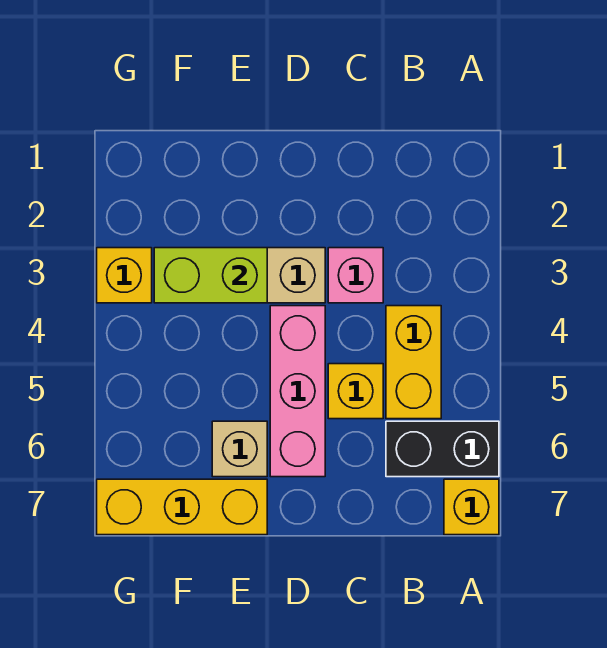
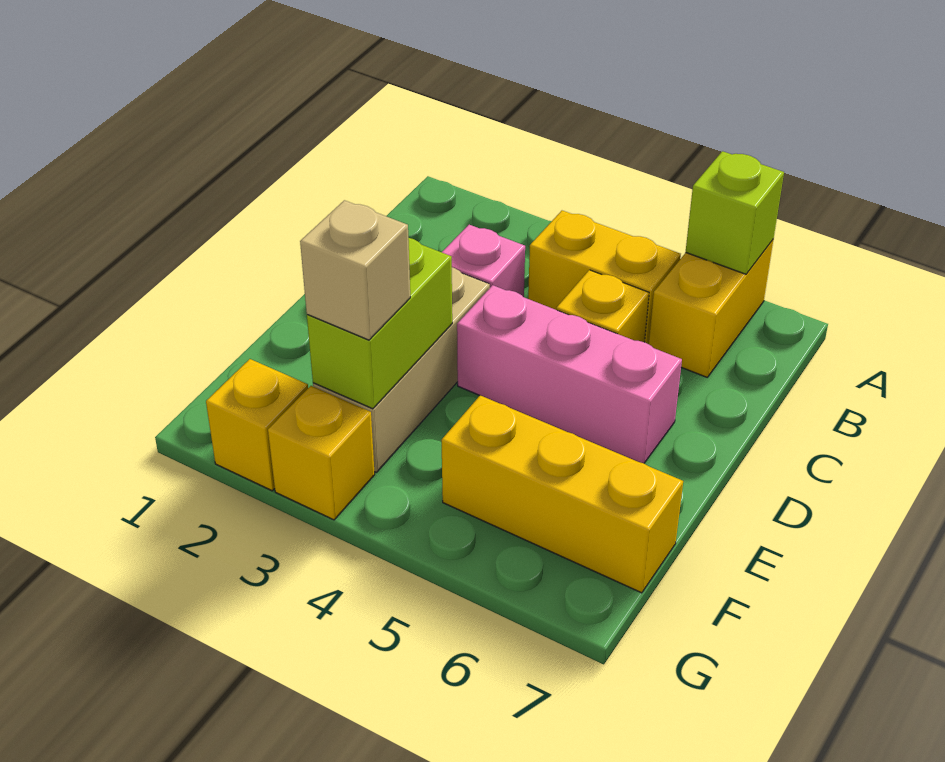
black brick A6:B6 level 1 -> yellow brick A6:B6 level 1
none -> lime brick A6 level 2
yellow brick A7 level 1 -> yellow brick G2 level 1
tan brick E6 level 1 -> tan brick F3 level 3
yellow brick E7:G7 level 1 -> yellow brick F5:F7 level 1

